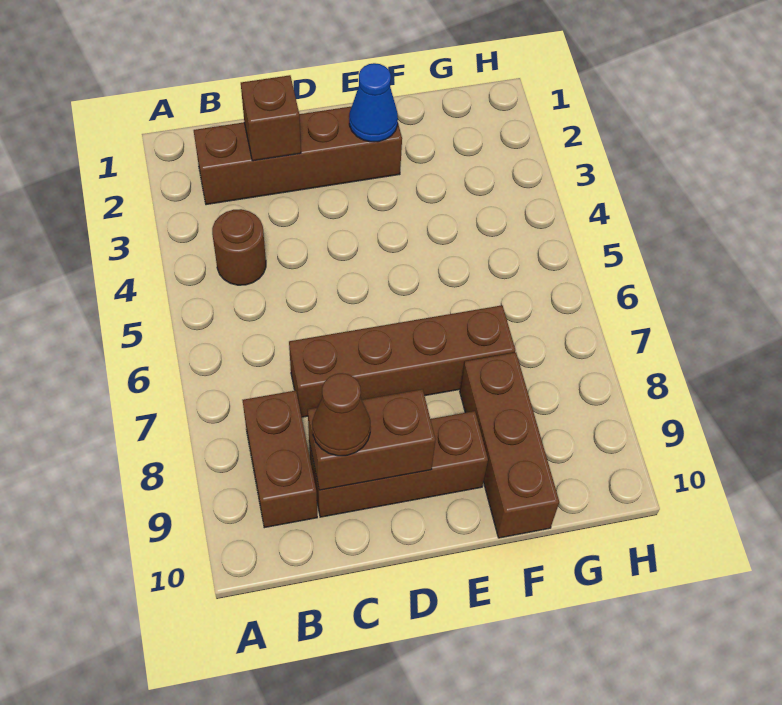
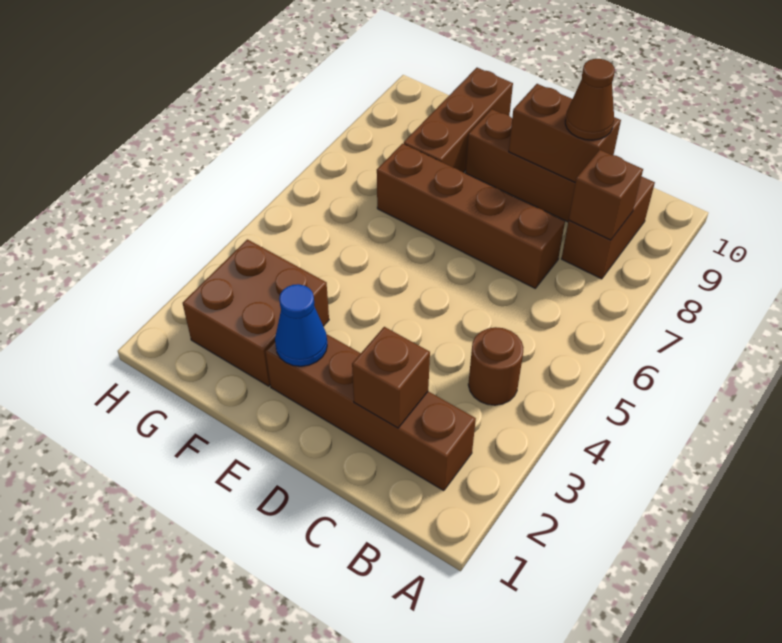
none -> brown brick B8 level 2
none -> brown brick F2:G3 level 1

